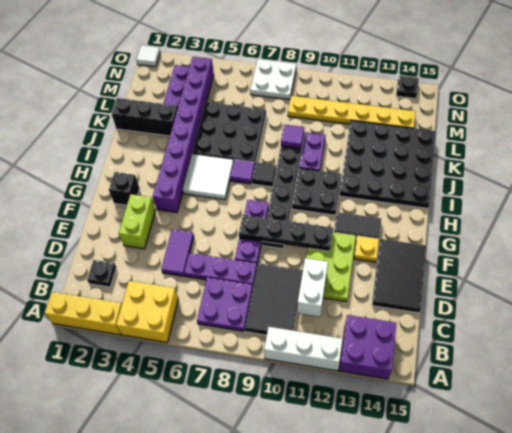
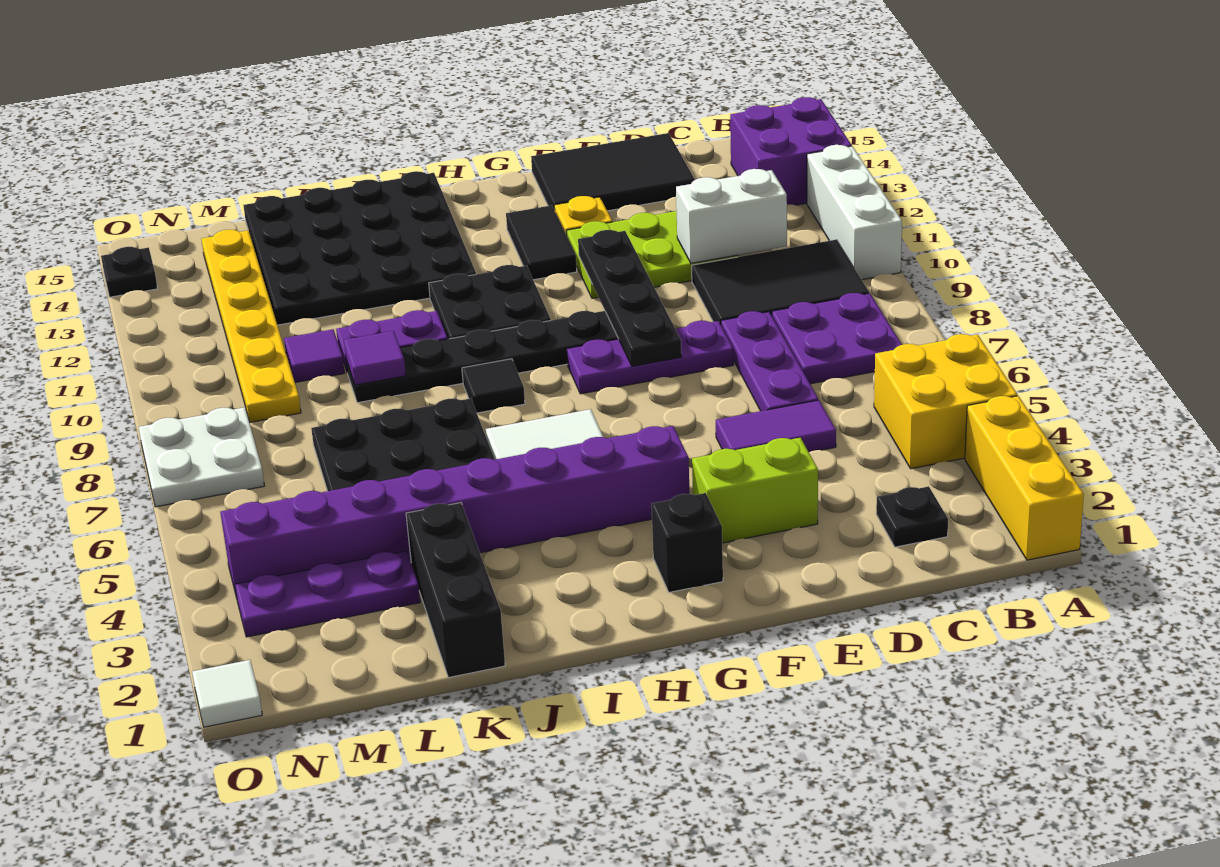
purple tile I7 level 1 -> purple tile L10 level 1

